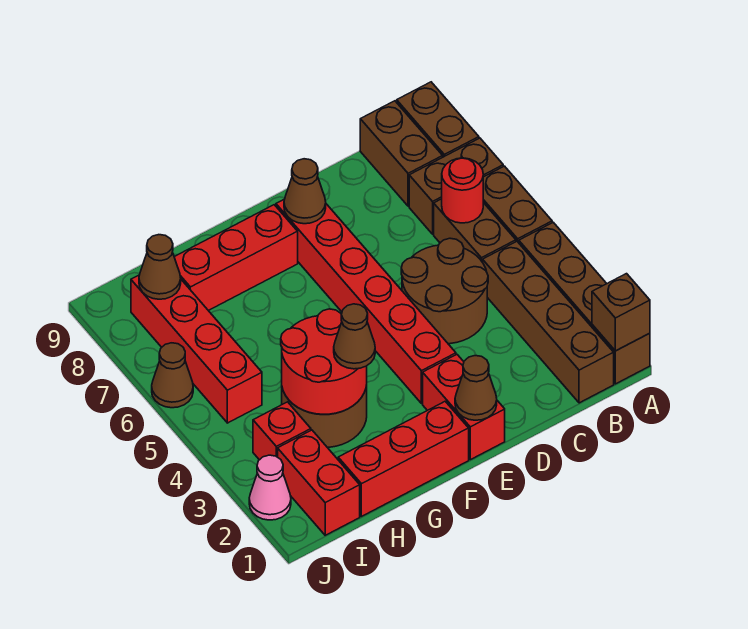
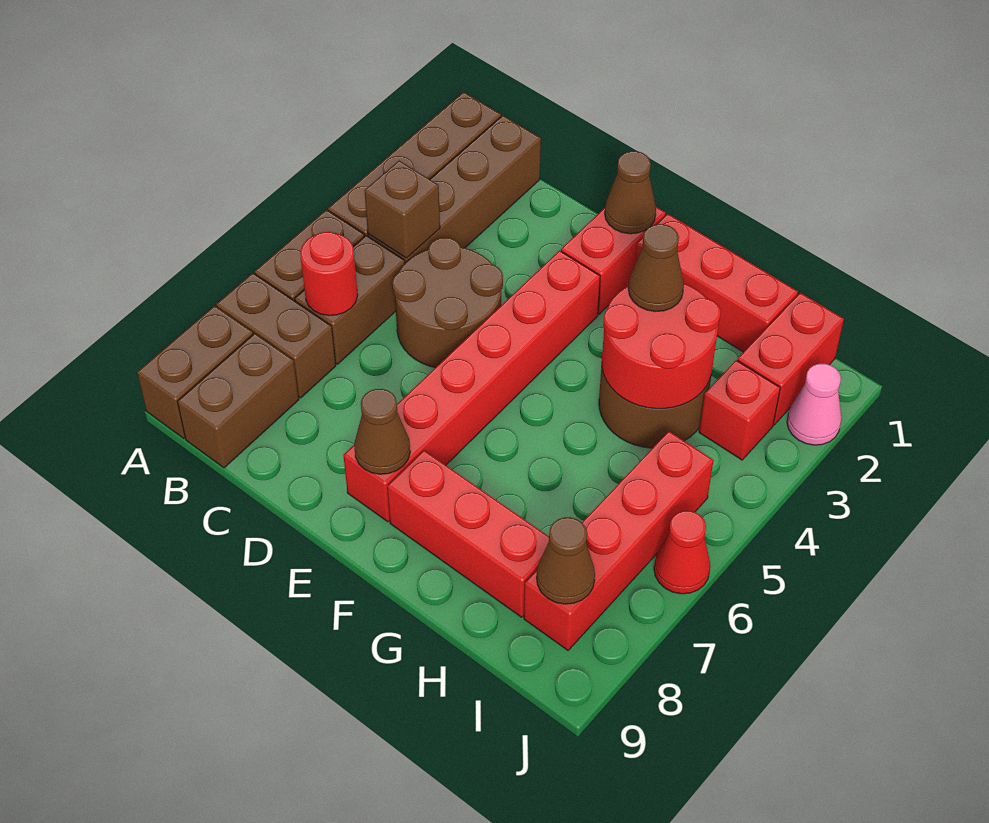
brown brick A1 level 2 -> brown brick B4 level 2
brown cone J6 level 1 -> red cone J6 level 1

